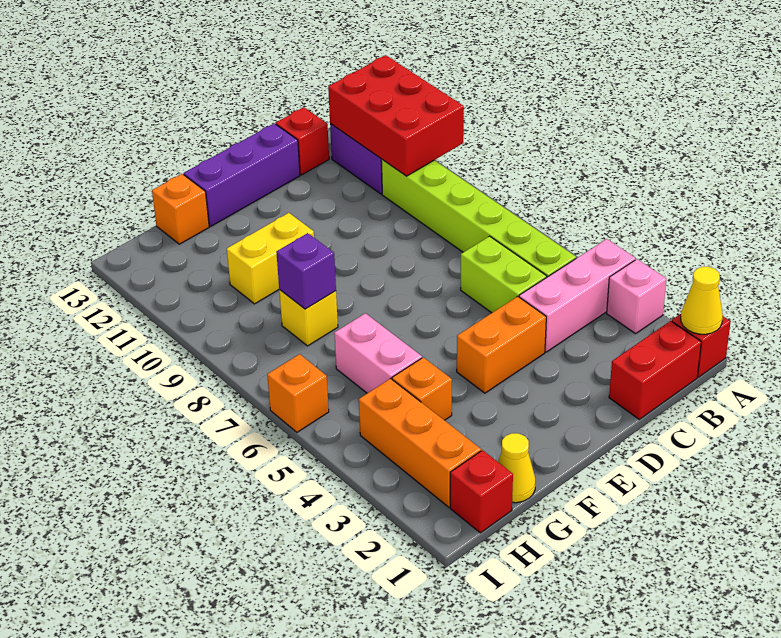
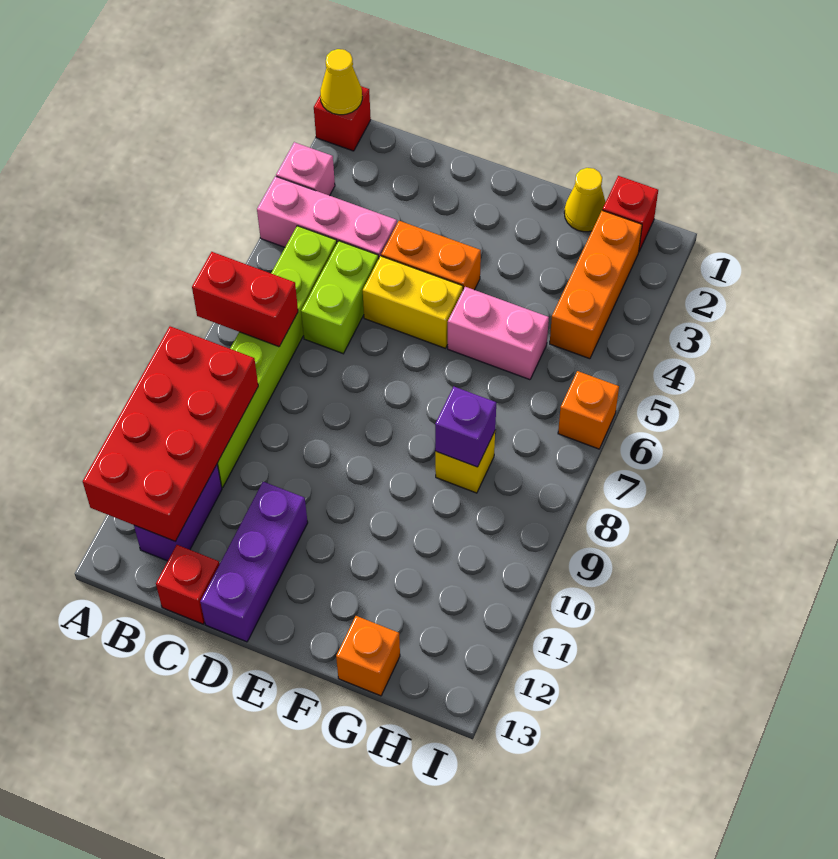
red brick A10:B12 level 2 -> red brick A9:B12 level 2
red brick B1:C1 level 1 -> red brick A7:B7 level 2
purple brick D13:F13 level 1 -> purple brick D11:D13 level 1
yellow brick F10:G10 level 1 -> yellow brick D5:E5 level 1
orange brick G4 level 1 -> none
pink brick G5:G6 level 1 -> pink brick F5:G5 level 1

